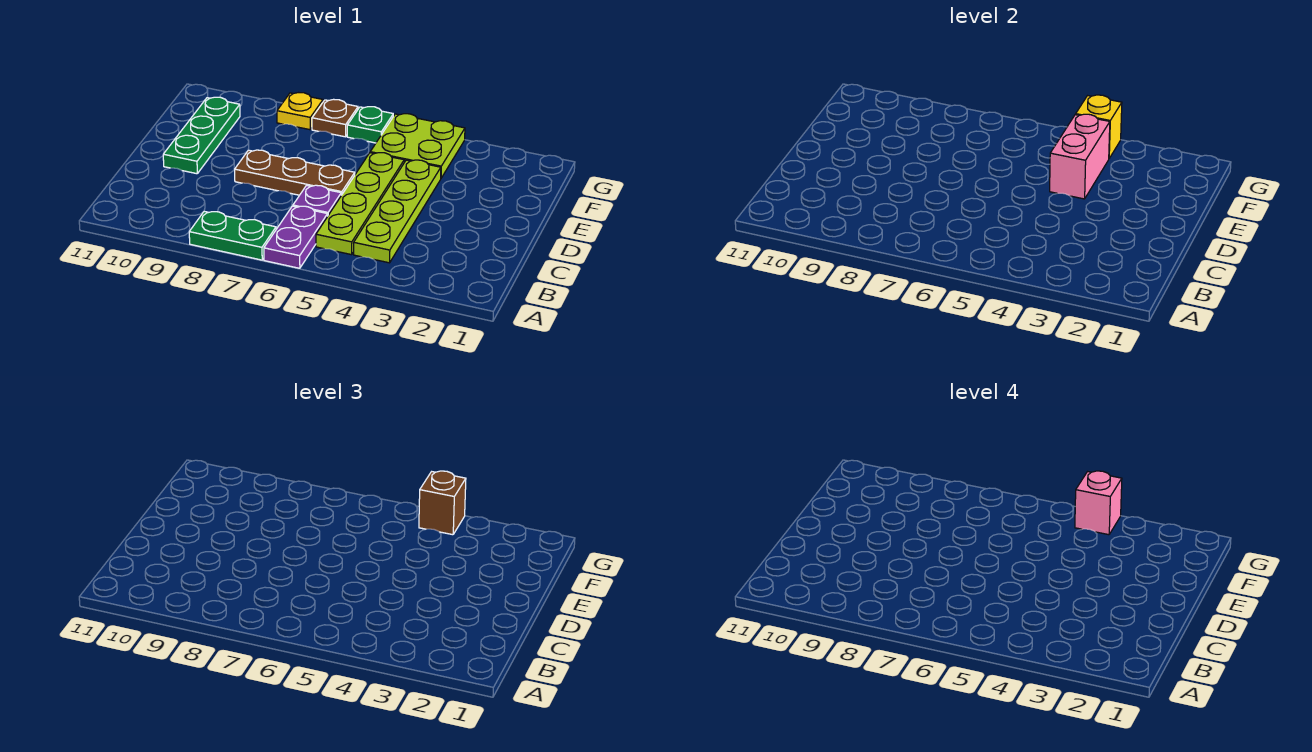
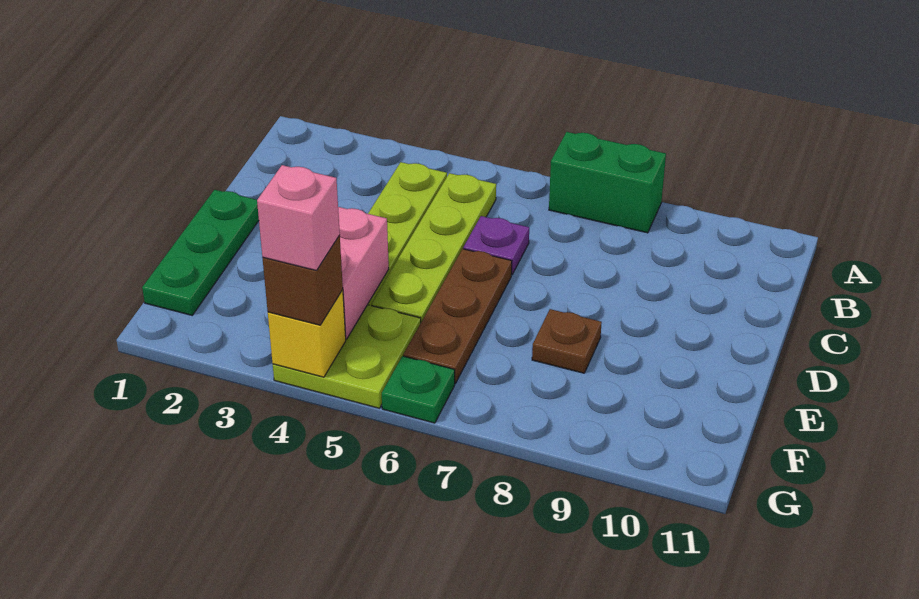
purple plate A6:B6 level 1 -> none
green plate A7:A8 level 1 -> green brick A7:A8 level 1
brown plate D6:D8 level 1 -> brown plate D6:F6 level 1
green plate D10:F10 level 1 -> green plate D1:F1 level 1
brown plate G7 level 1 -> brown plate E8 level 1
yellow plate G8 level 1 -> none

